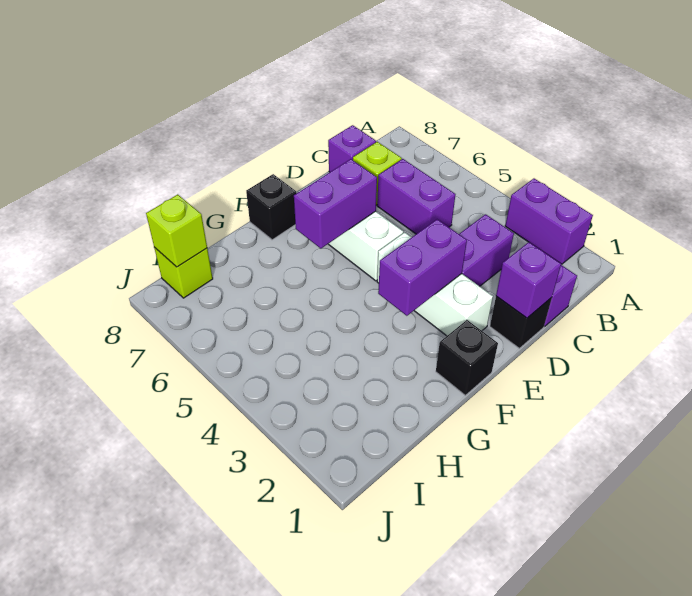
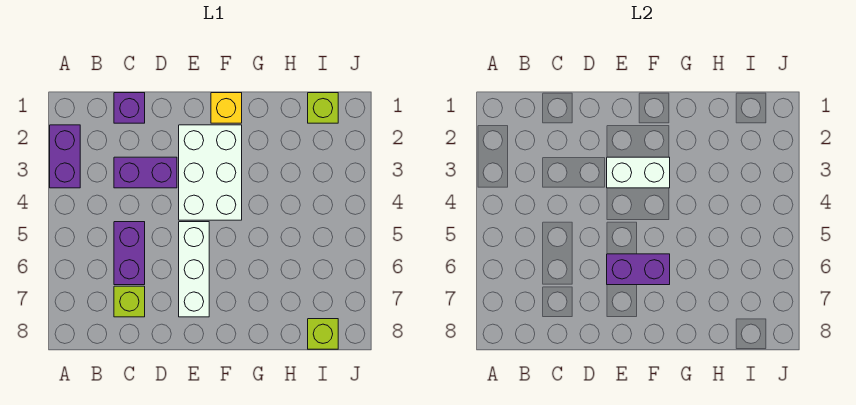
purple brick C8 level 1 -> none
black brick D1 level 1 -> none
purple brick D1 level 2 -> none
white brick E2:E4 level 1 -> white brick E2:F4 level 1
purple brick E3:F3 level 2 -> white brick E3:F3 level 2
black brick F1 level 1 -> yellow brick F1 level 1
black brick F8 level 1 -> none
lime brick I8 level 2 -> lime brick I1 level 1

